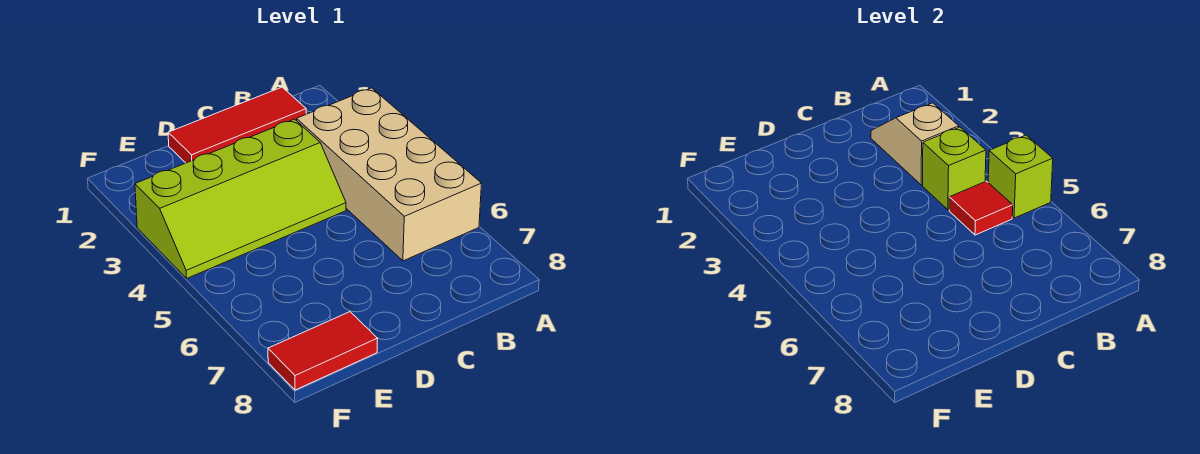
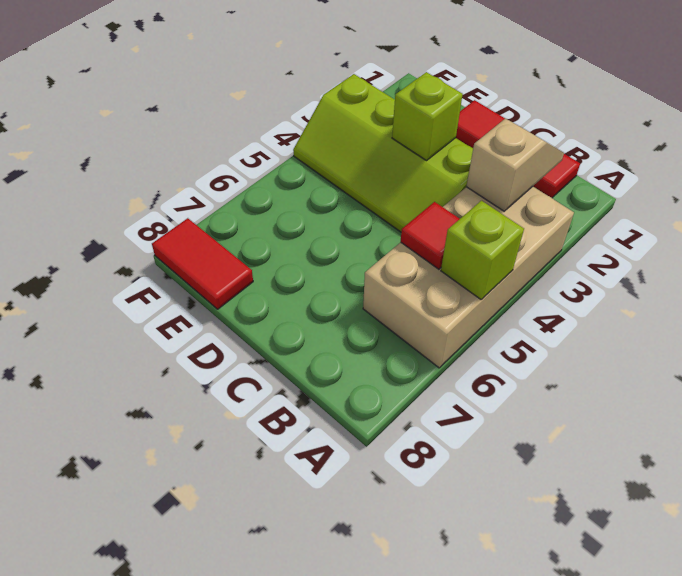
lime brick B4 level 2 -> lime brick D3 level 2

